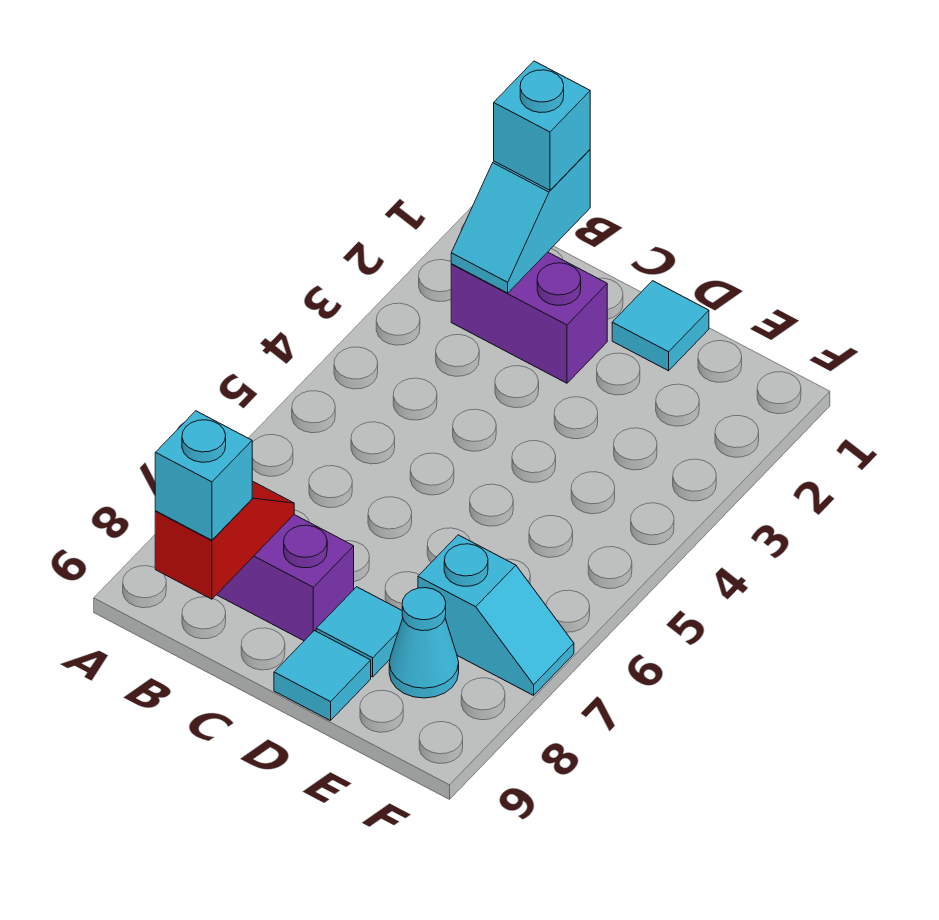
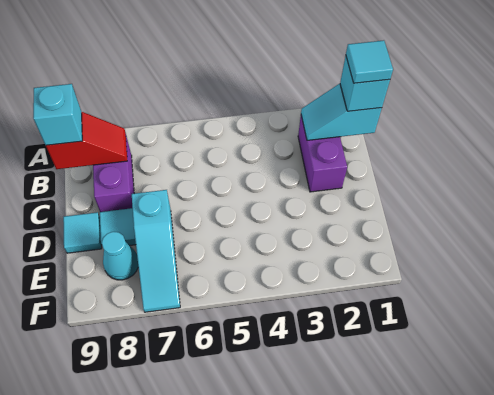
cyan tile D1 level 1 -> cyan tile B1 level 4
cyan slope E7:F7 level 1 top E -> cyan slope D7:F7 level 1 top D

